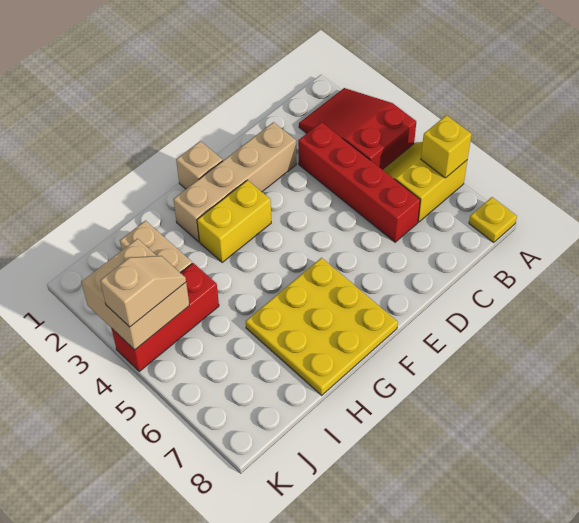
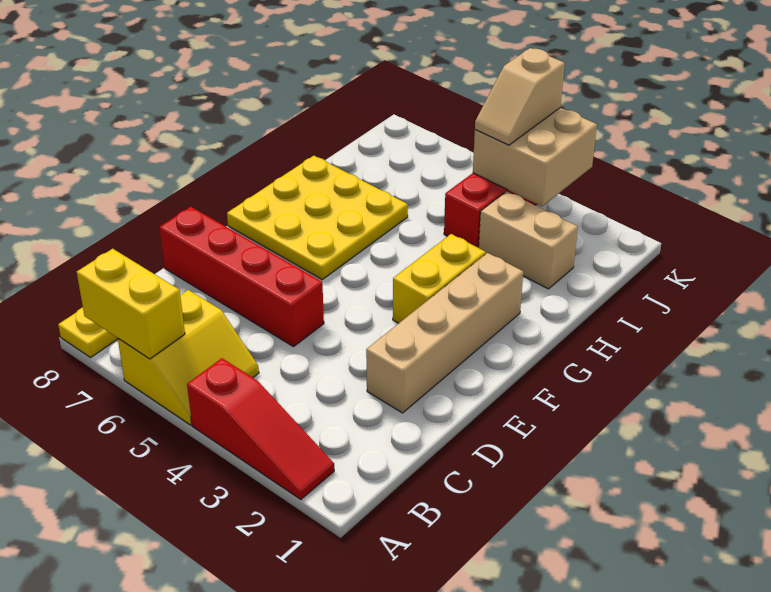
red slope A2:B4 level 1 top 4 -> red slope A2:A4 level 1 top 4
yellow brick A6 level 2 -> yellow brick A6:A7 level 2
red brick C3:C6 level 1 -> red brick D5:D8 level 1
tan brick F1 level 1 -> none

